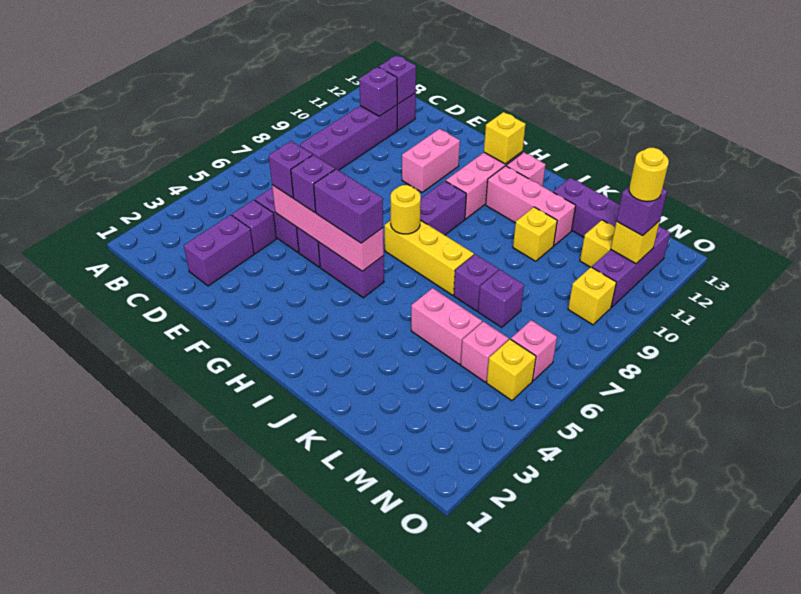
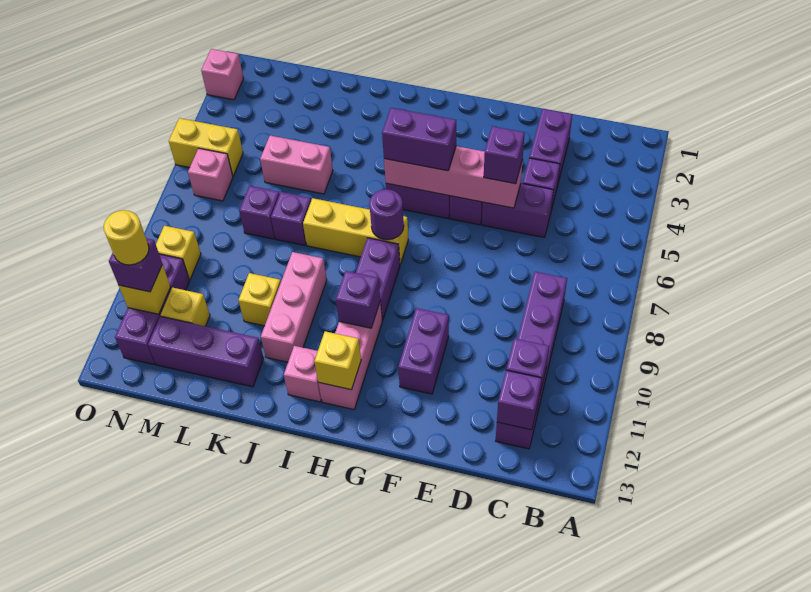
purple brick F5 level 3 -> purple brick H10 level 2
pink brick F10:F11 level 1 -> purple brick F10:F11 level 1
yellow round brick H7 level 2 -> purple round brick H7 level 2
pink brick I11:K11 level 1 -> pink brick J9:J11 level 1
pink brick M5 level 1 -> pink brick O2 level 1
yellow brick N5 level 1 -> yellow brick N5:O5 level 1

